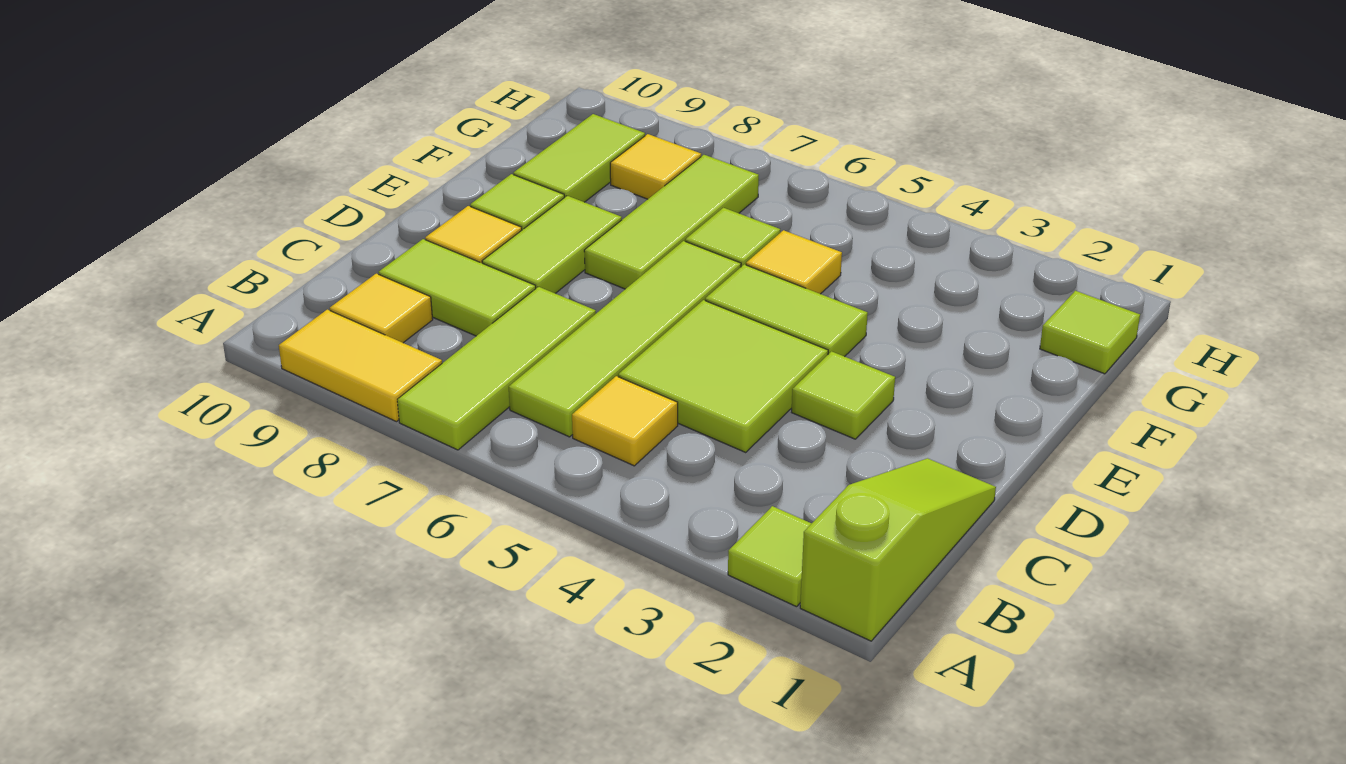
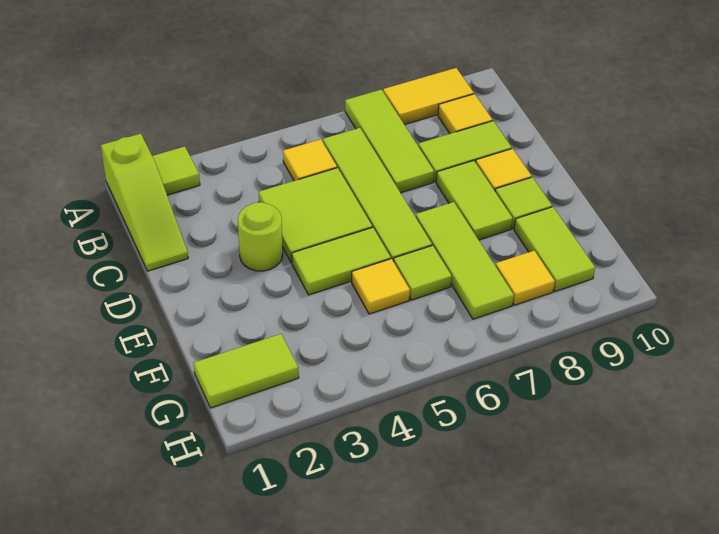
lime tile D3 level 1 -> lime round brick D3 level 1
lime tile G1 level 1 -> lime tile G1:G2 level 1

